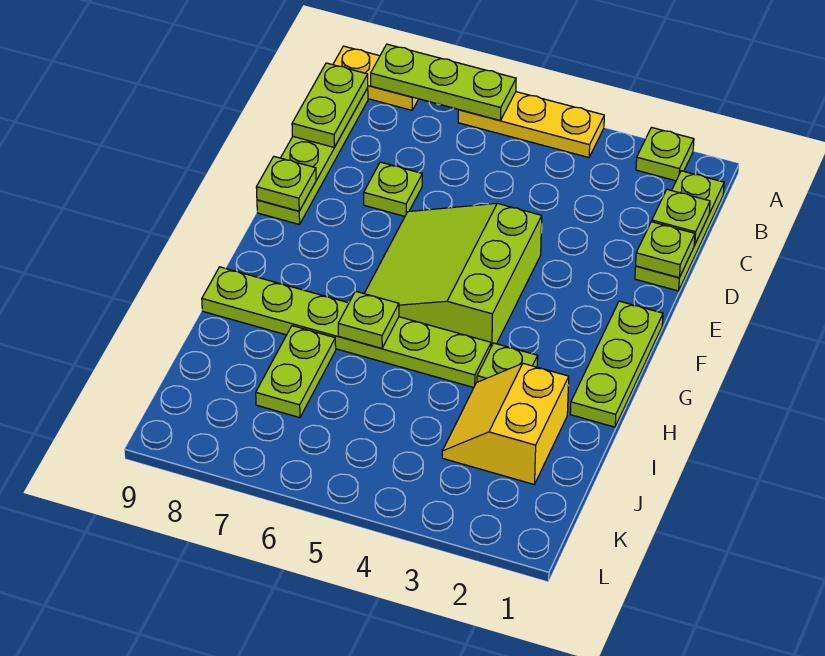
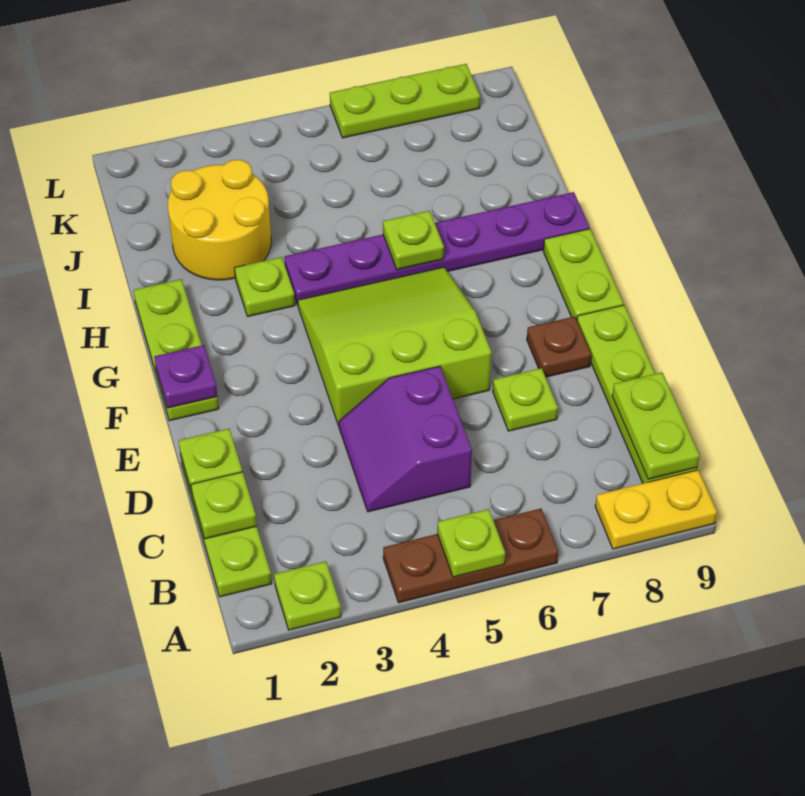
yellow plate A4:A6 level 1 -> brown plate A4:A6 level 1
lime plate A6:A8 level 2 -> lime plate L6:L8 level 1
none -> purple slope C4:D5 level 1 top 5
lime slope E4:G6 level 1 top 4 -> lime slope E4:G6 level 1 top E
none -> brown plate E8 level 1
lime plate E9 level 2 -> lime plate A5 level 2
none -> purple plate F1 level 2
lime plate H4:H9 level 1 -> purple plate H4:H9 level 1
yellow slope I2:J3 level 1 top 2 -> yellow round brick I2:J3 level 1
lime plate I7:J7 level 1 -> lime plate F9:G9 level 1

